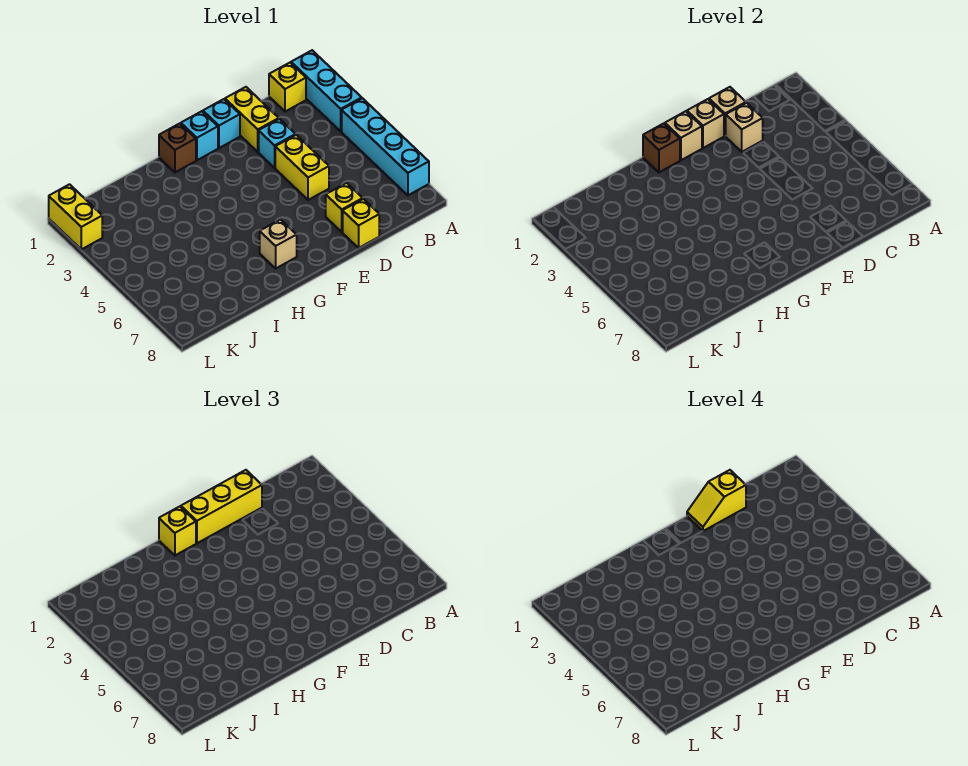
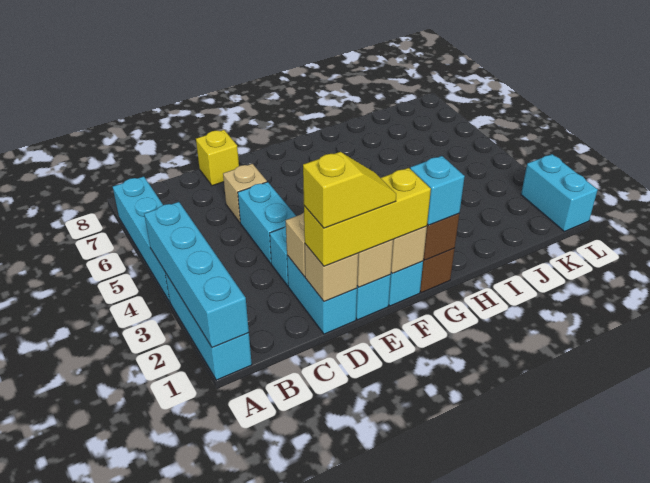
none -> cyan brick A1:A4 level 2
yellow brick B1 level 1 -> none
yellow brick D1:D2 level 1 -> cyan brick D1:D2 level 1
yellow brick D4:D5 level 1 -> cyan brick D4:D5 level 1
yellow brick D7 level 1 -> none
yellow brick G1 level 3 -> cyan brick G1 level 3
tan brick G7 level 1 -> tan brick D6 level 1
yellow brick L1:L2 level 1 -> cyan brick L1:L2 level 1

